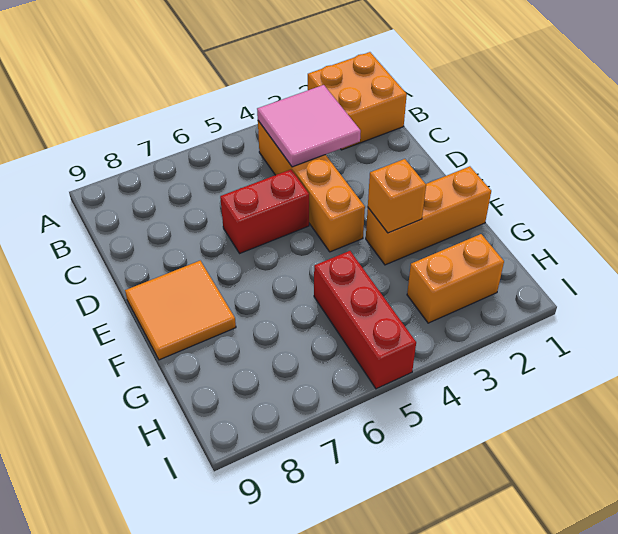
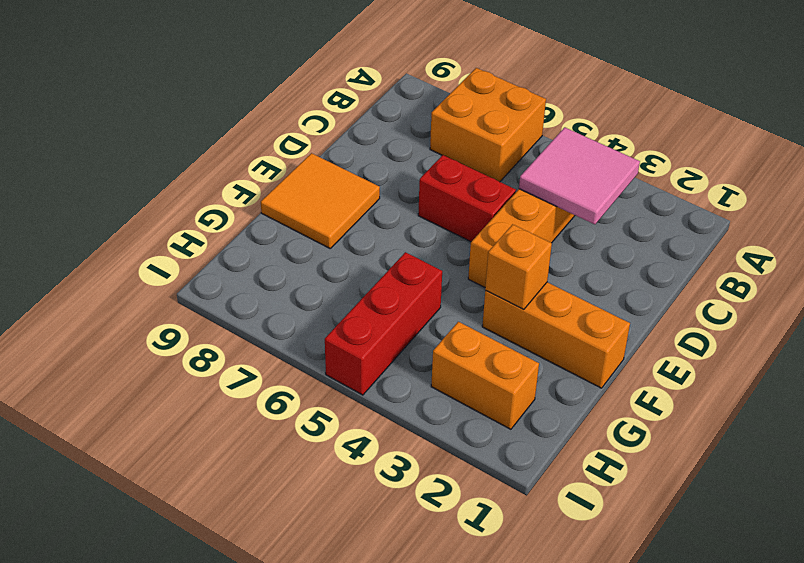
orange brick A1:B2 level 1 -> orange brick A6:B7 level 1

